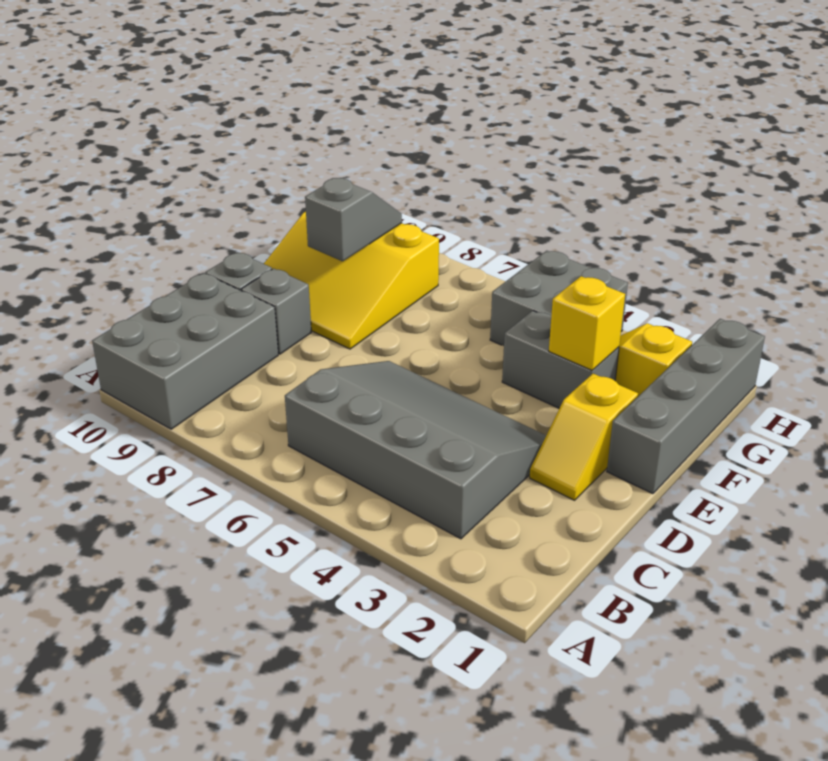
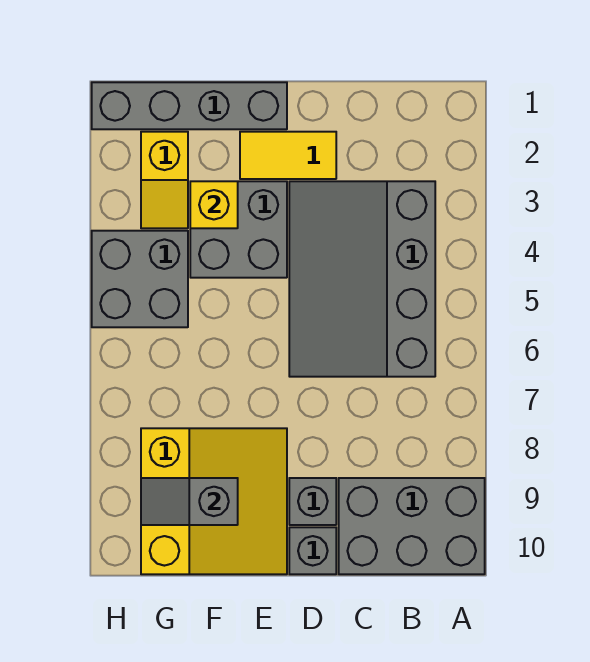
yellow slope D2:E2 level 1 top E -> yellow tile D2:E2 level 1
grey brick F3:F4 level 1 -> grey brick E3:F4 level 1

